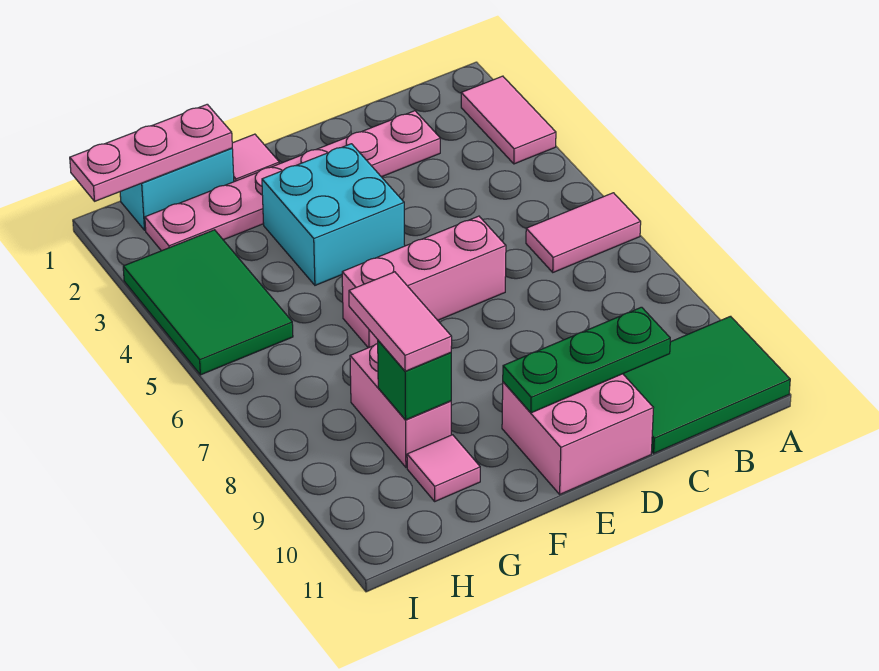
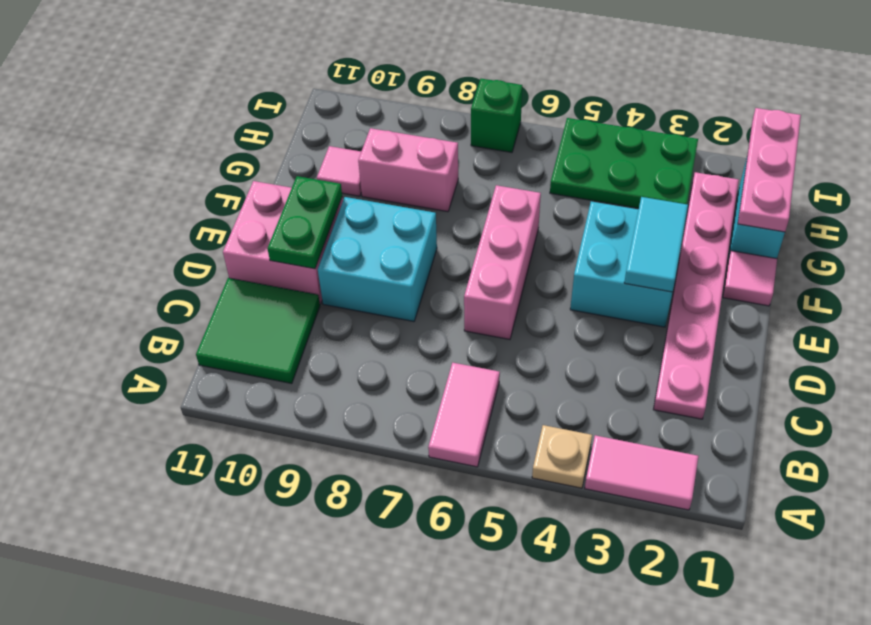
none -> tan plate A4 level 1
green tile A10:C11 level 1 -> green tile B10:C11 level 1
green plate C10:E10 level 2 -> green plate D10:E10 level 2
none -> cyan brick D8:E9 level 1
none -> cyan tile E3:F3 level 2
pink tile G8:G9 level 3 -> none
green brick G9 level 2 -> green brick I7 level 1
green tile H3:I5 level 1 -> green plate H3:I5 level 1

